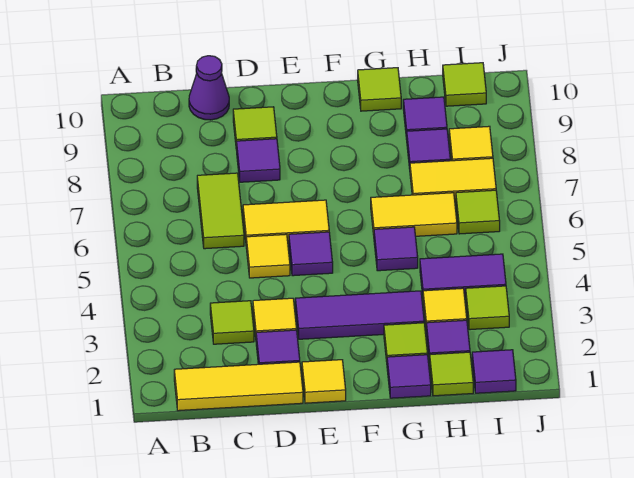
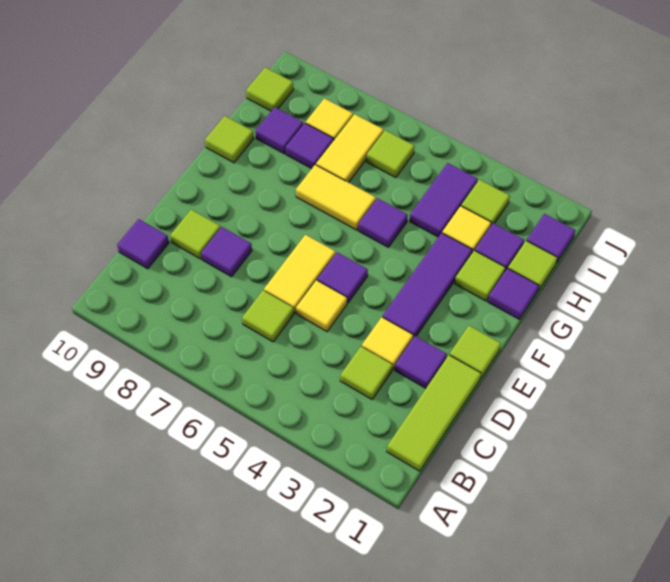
yellow tile B1:D1 level 1 -> lime tile B1:D1 level 1
lime tile C6:C7 level 1 -> lime tile C6 level 1
purple cone C10 level 1 -> purple tile C10 level 1
yellow tile E1 level 1 -> lime tile E1 level 1
yellow tile G6:H6 level 1 -> yellow tile G6:G7 level 1

